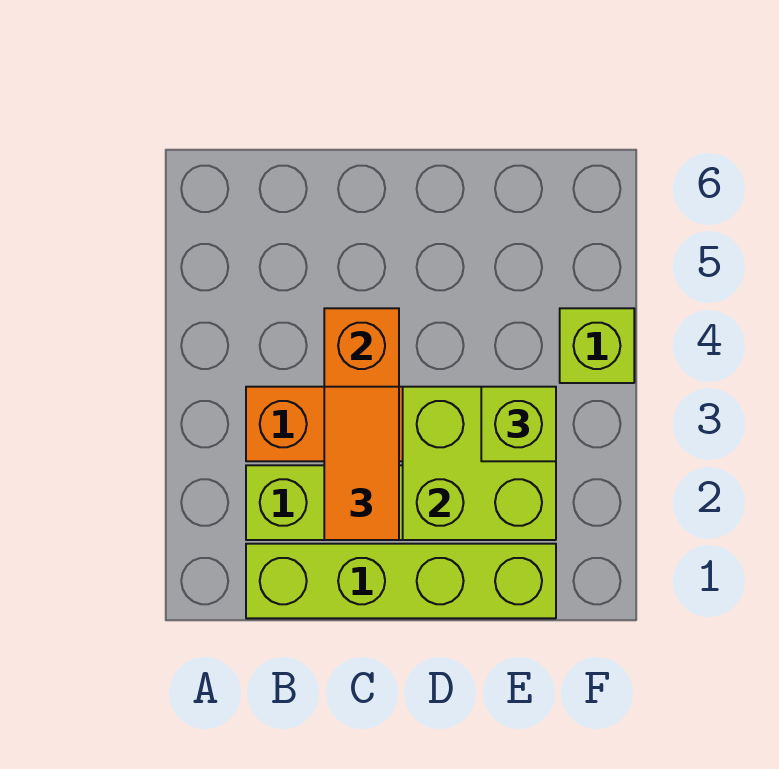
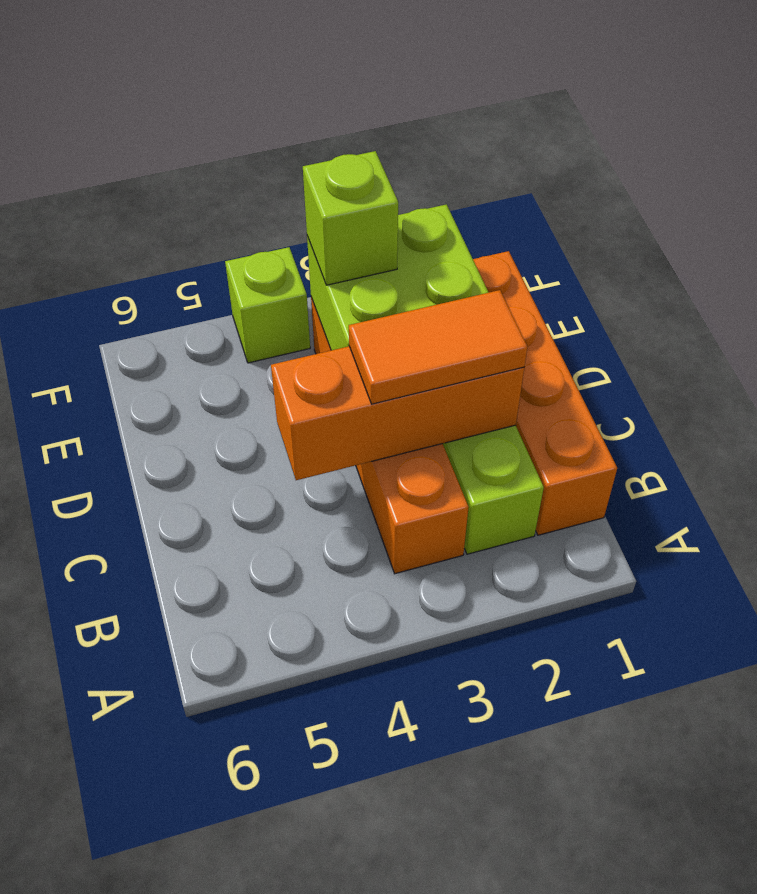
lime brick B1:E1 level 1 -> orange brick B1:E1 level 1

